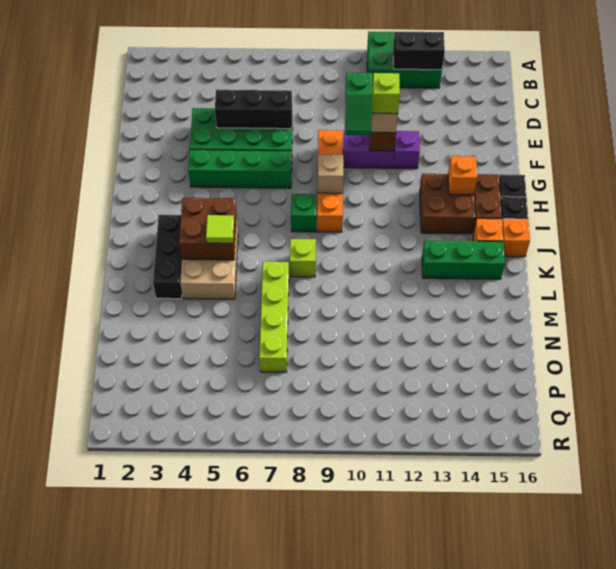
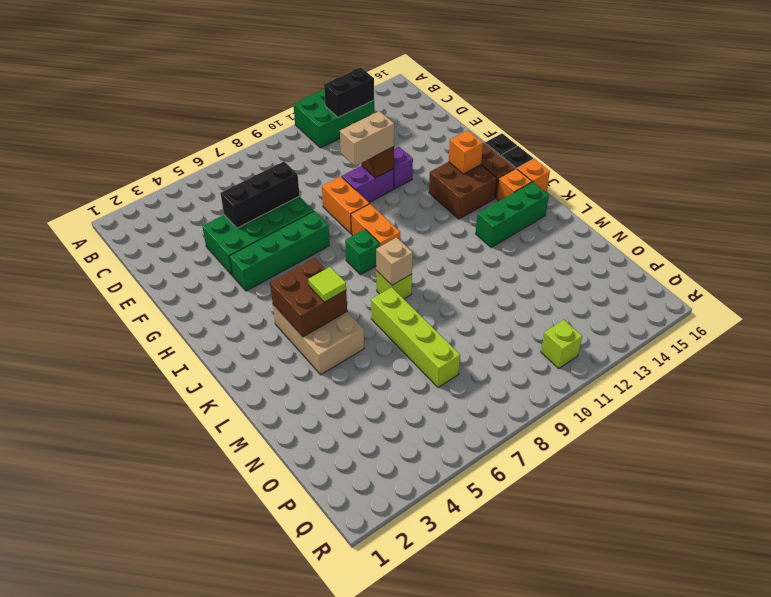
green slope F10:G10 level 4 top F -> none
lime brick F11 level 4 -> lime brick Q11 level 1
tan brick H9 level 2 -> tan brick K8 level 2
black brick J3:L3 level 1 -> none

